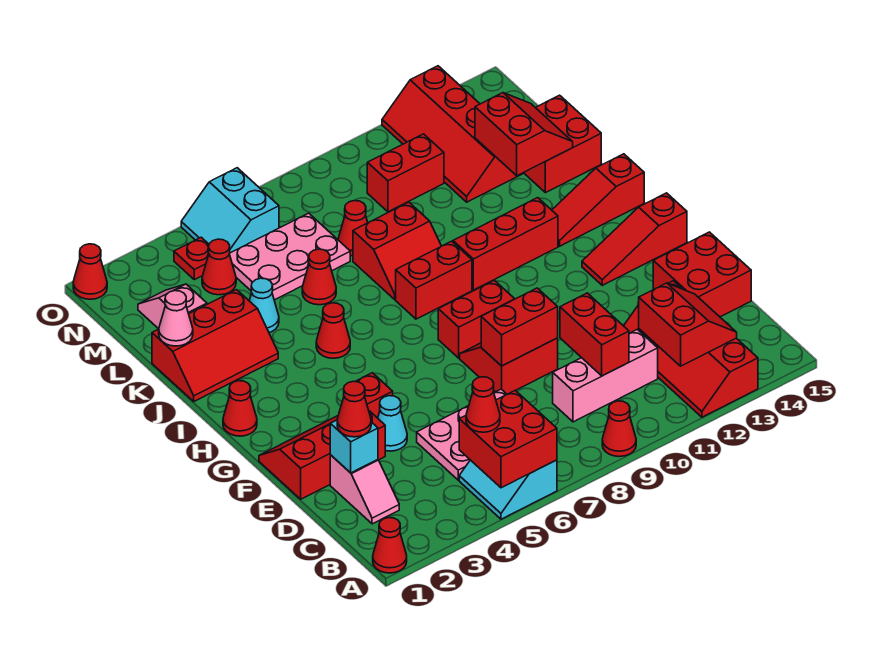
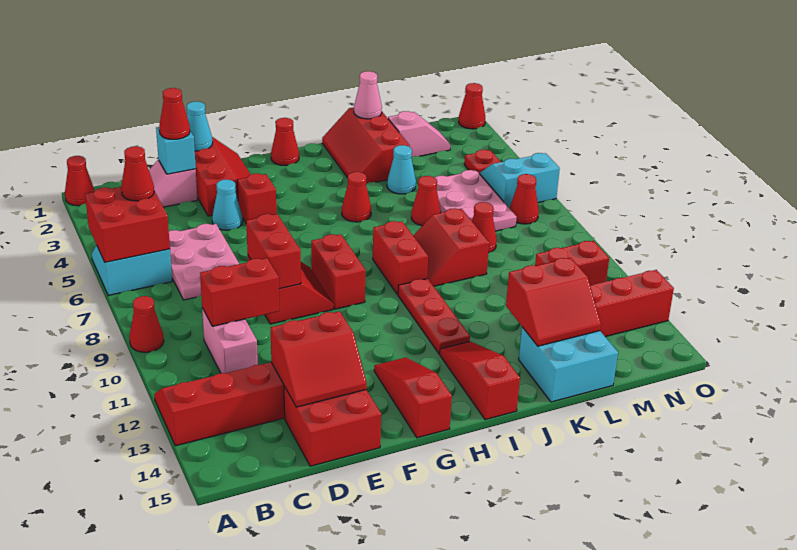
red slope B12:C13 level 2 top 12 -> red slope D13:E14 level 2 top 13
pink brick C9:C11 level 1 -> pink brick C10:C11 level 1
none -> cyan cone E1 level 2
red brick I10:I12 level 1 -> red plate I10:I12 level 1
red brick K14:L15 level 1 -> cyan brick K14:L15 level 1
red cone M4 level 1 -> red cone N7 level 1
red brick M10:M11 level 1 -> red brick M11:N11 level 1

